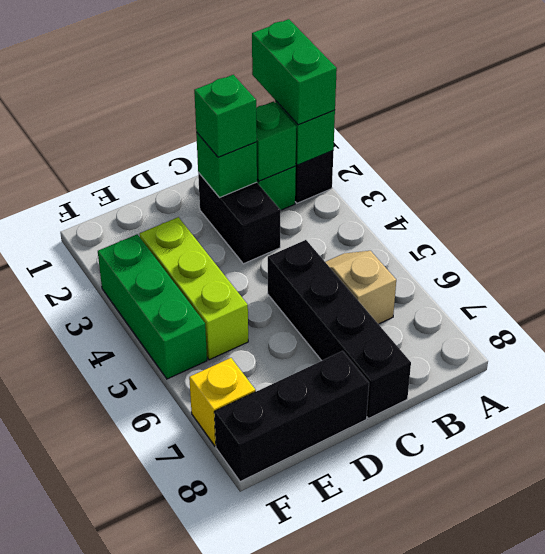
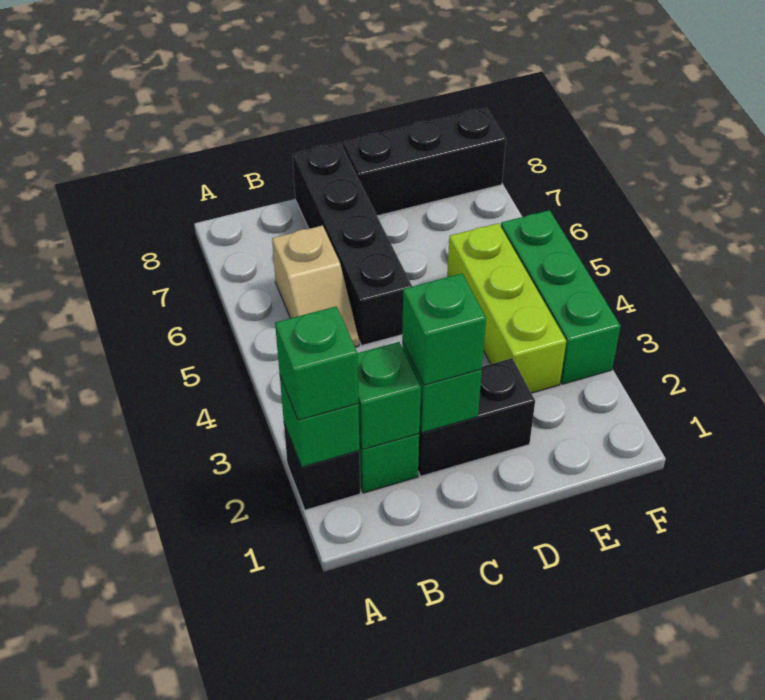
green brick A1:A2 level 3 -> green brick A2 level 3
black brick C2:C3 level 1 -> black brick C2:D2 level 1
yellow brick F7 level 1 -> none

